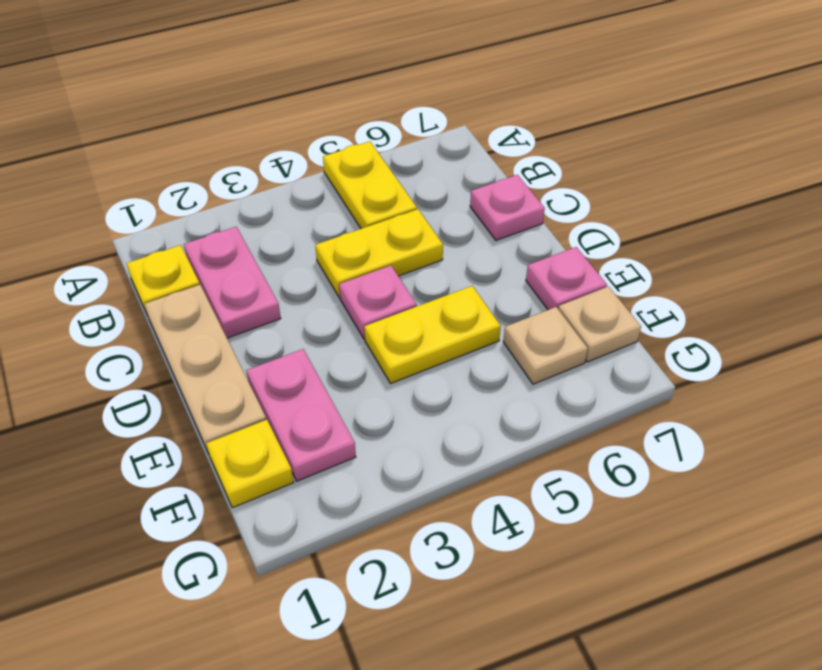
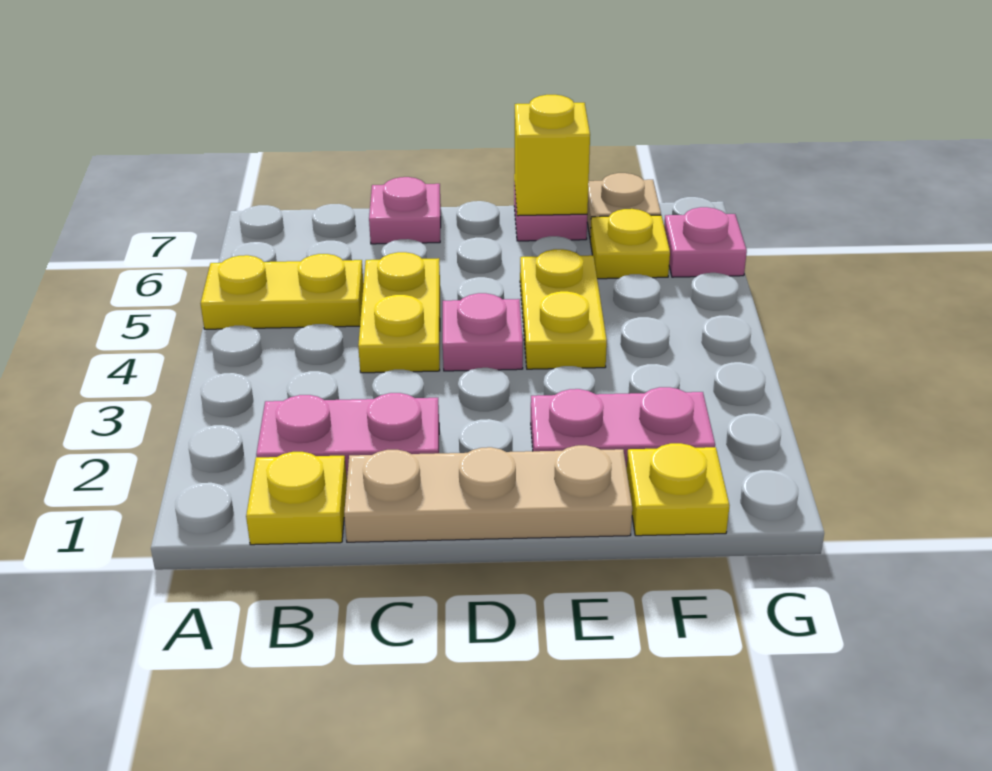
none -> yellow brick E7 level 2
tan plate F6 level 1 -> yellow plate F6 level 1
none -> pink plate G6 level 1

